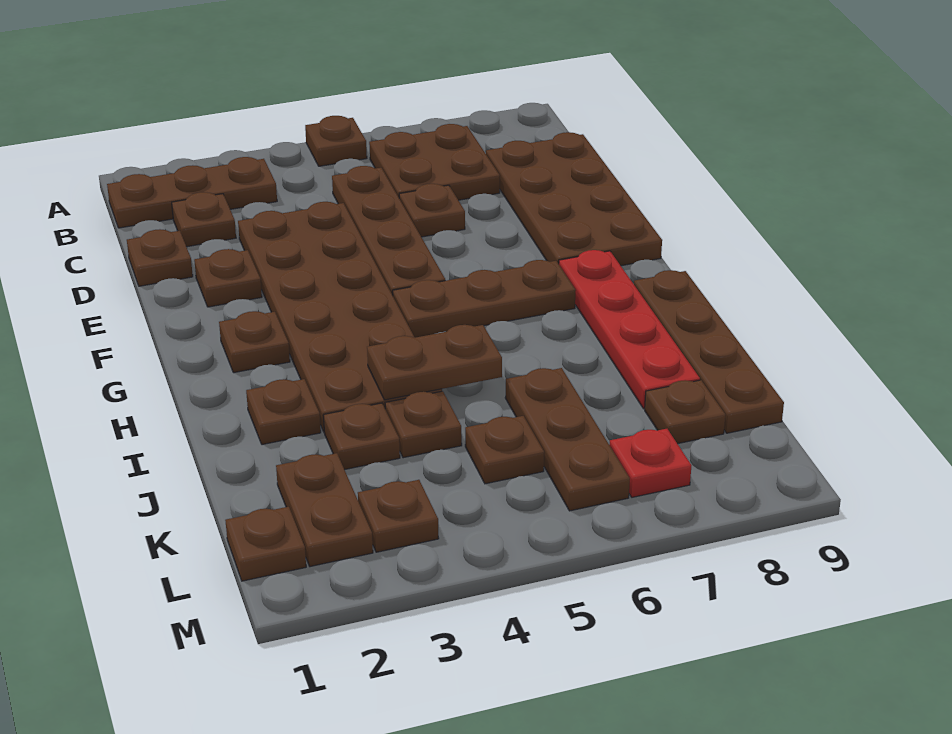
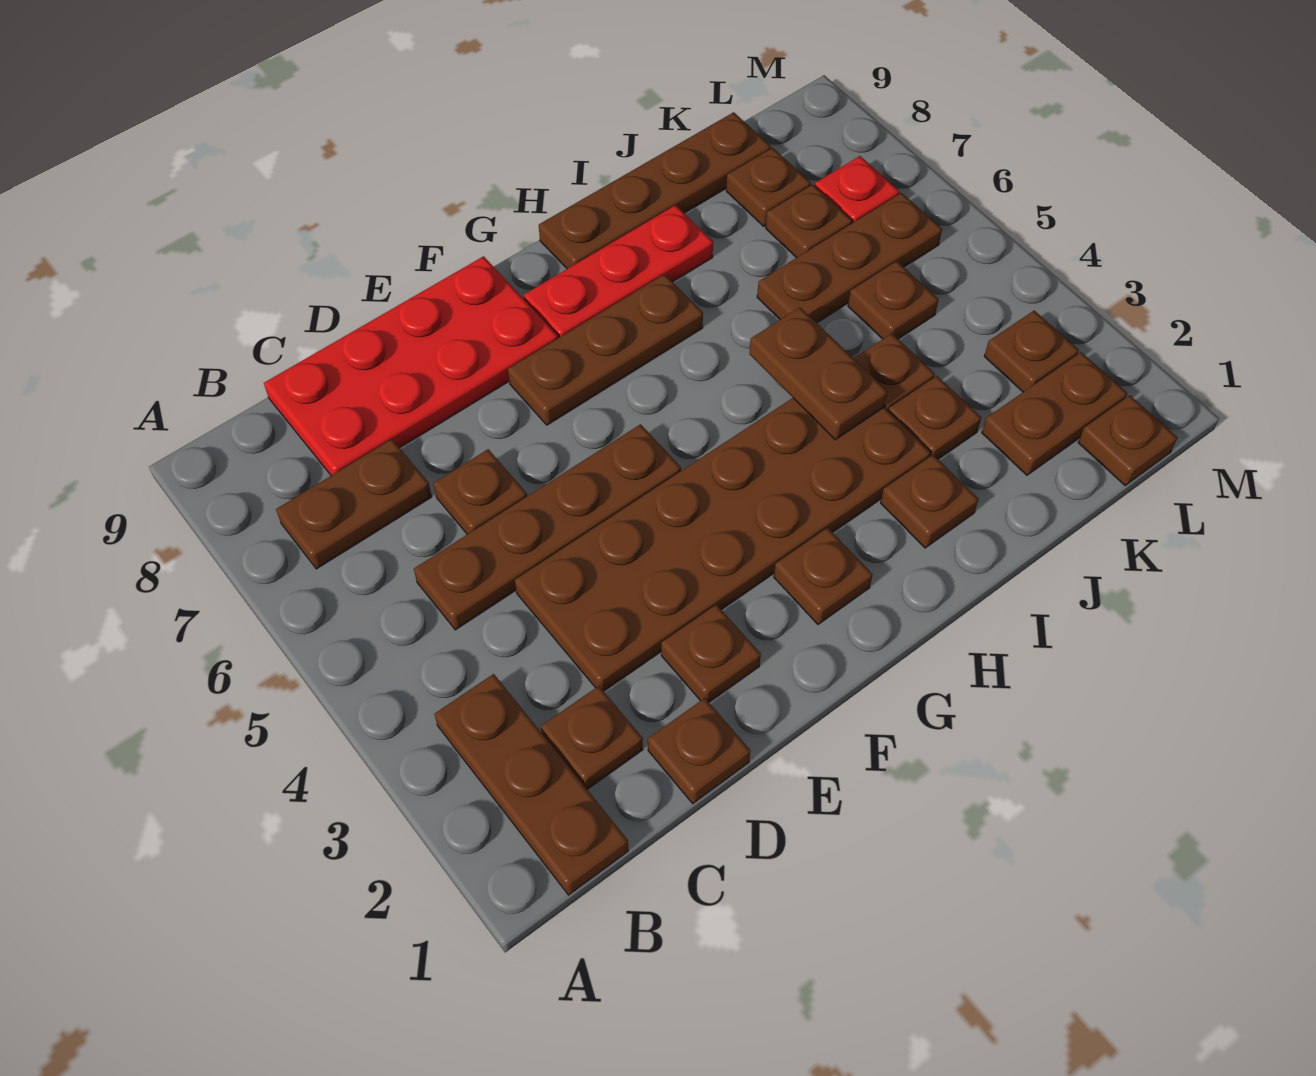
brown plate A5 level 1 -> brown plate K7 level 1
brown plate B6:C7 level 1 -> brown plate B7:C7 level 1
brown plate C8:F9 level 1 -> red plate C8:F9 level 1
brown plate G5:G7 level 1 -> brown plate F7:H7 level 1
red plate G8:J8 level 1 -> red plate G8:I8 level 1

